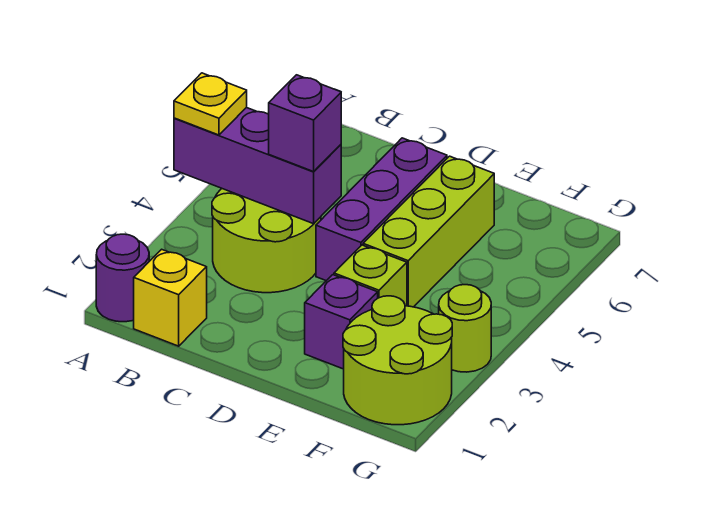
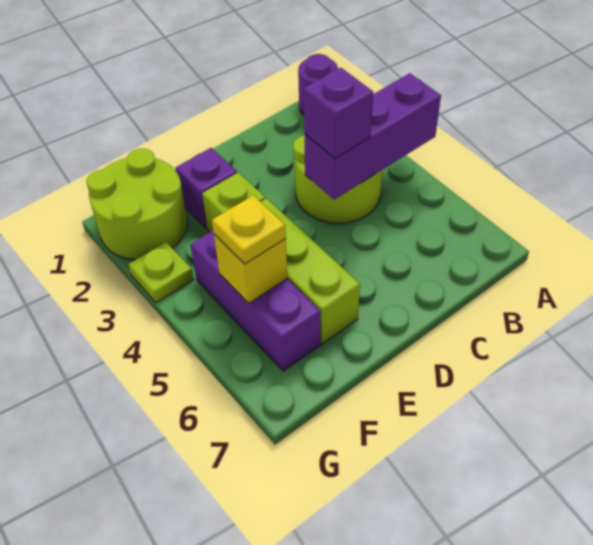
yellow plate A4 level 3 -> yellow plate F5 level 3
yellow brick B1 level 1 -> yellow brick F5 level 2
purple brick D4:D6 level 1 -> purple brick F4:F6 level 1
lime round brick G3 level 1 -> lime plate G3 level 1

